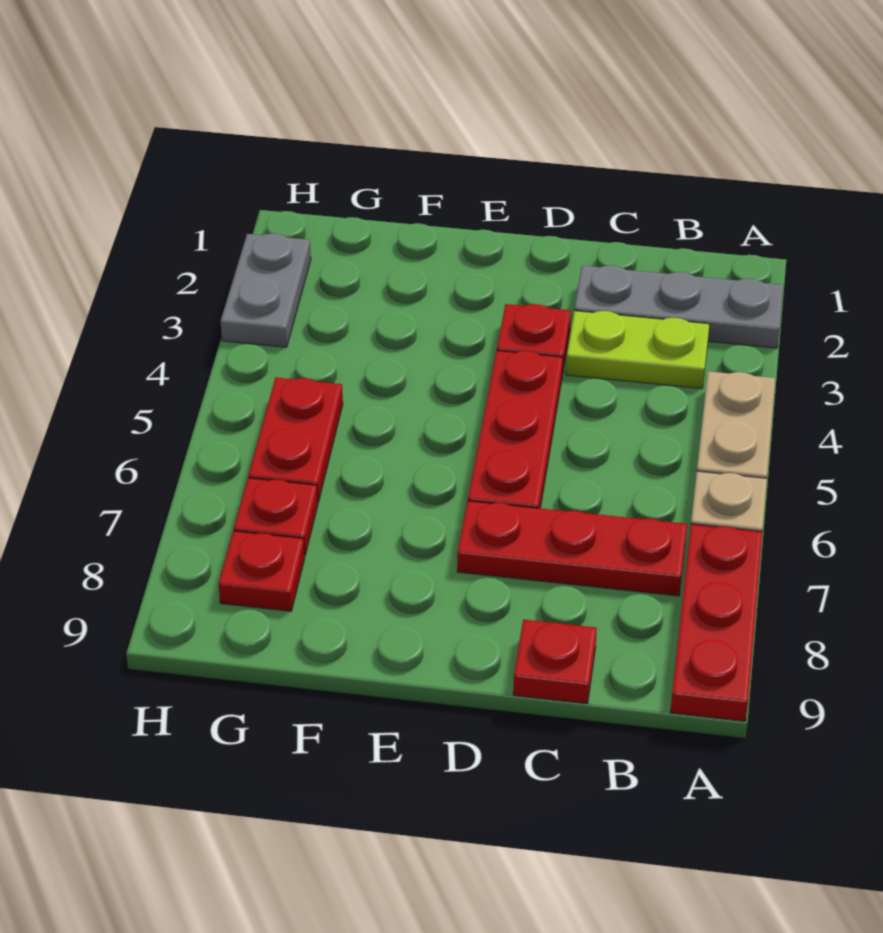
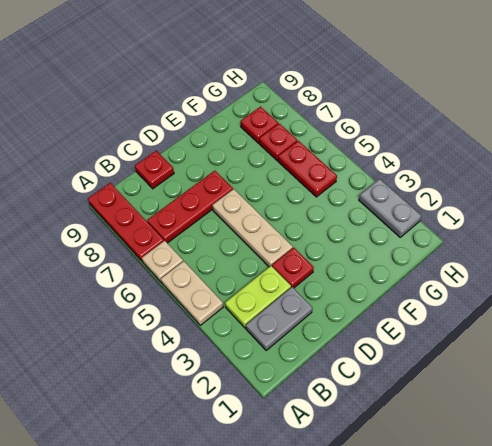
grey plate A2:C2 level 1 -> grey plate B2:C2 level 1
red plate D4:D6 level 1 -> tan plate D4:D6 level 1

